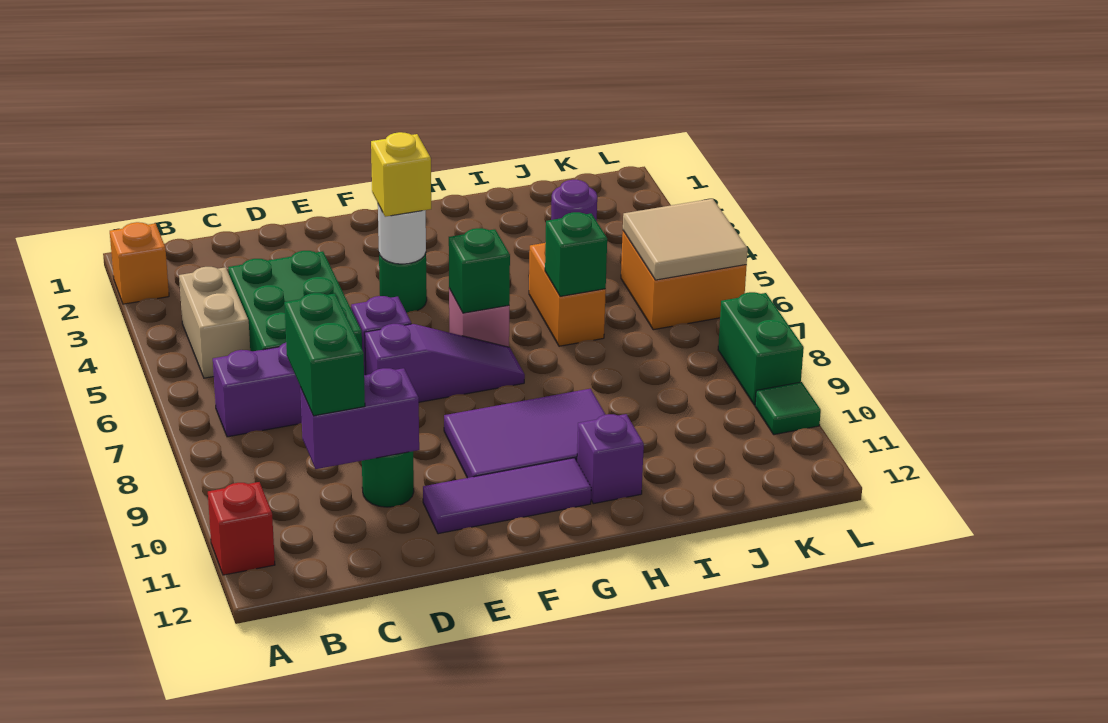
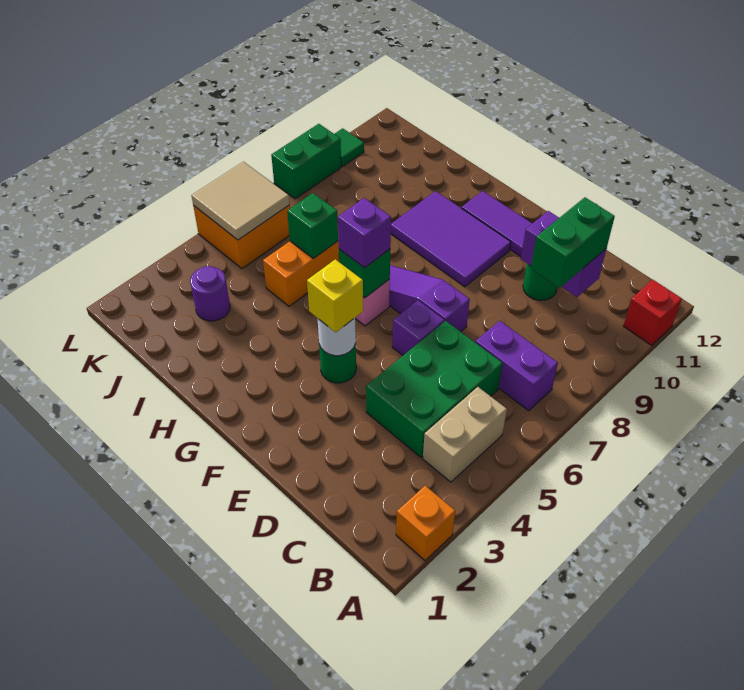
purple brick H11 level 1 -> purple brick G6 level 3

